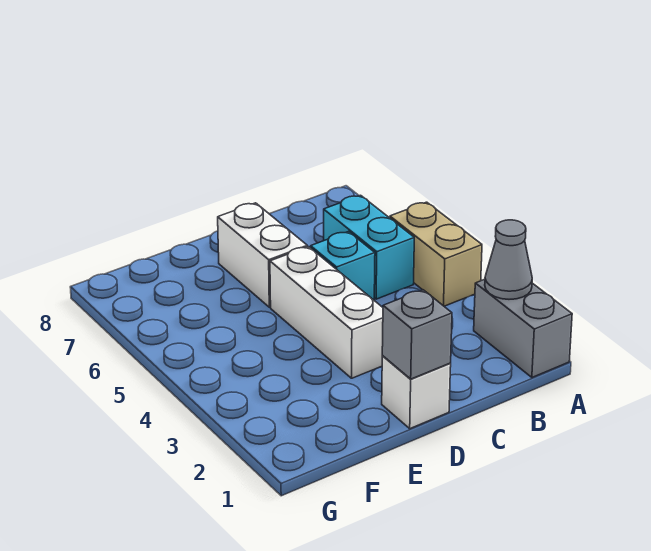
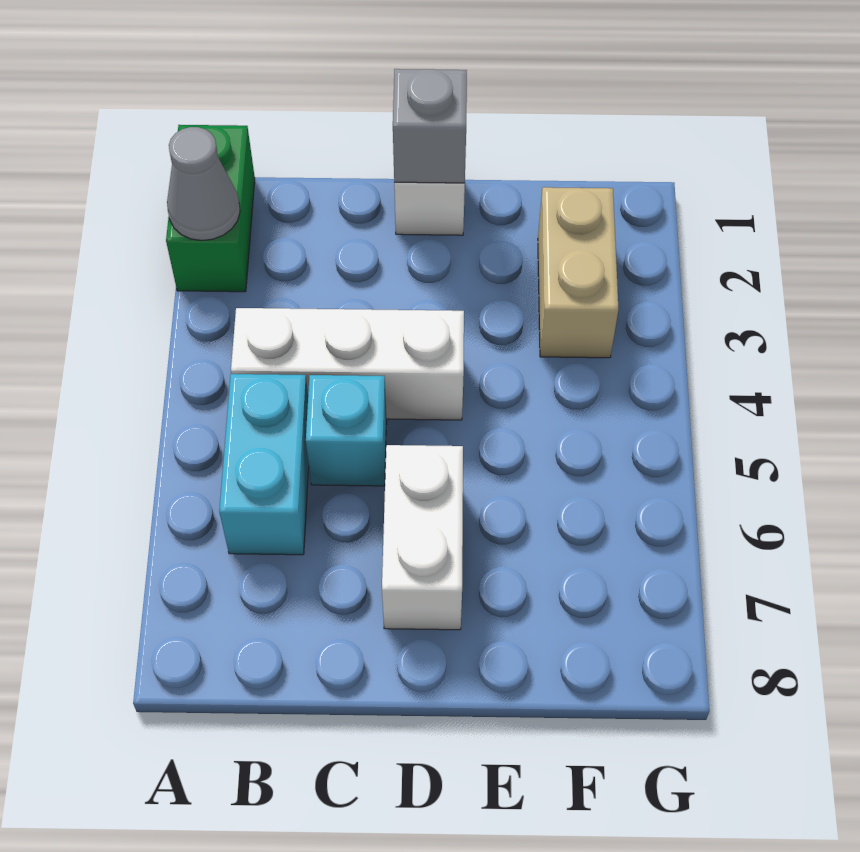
grey brick A1:A2 level 1 -> green brick A1:A2 level 1
tan brick A4:A5 level 1 -> tan brick F2:F3 level 1
white brick D3:D5 level 1 -> white brick B4:D4 level 1

